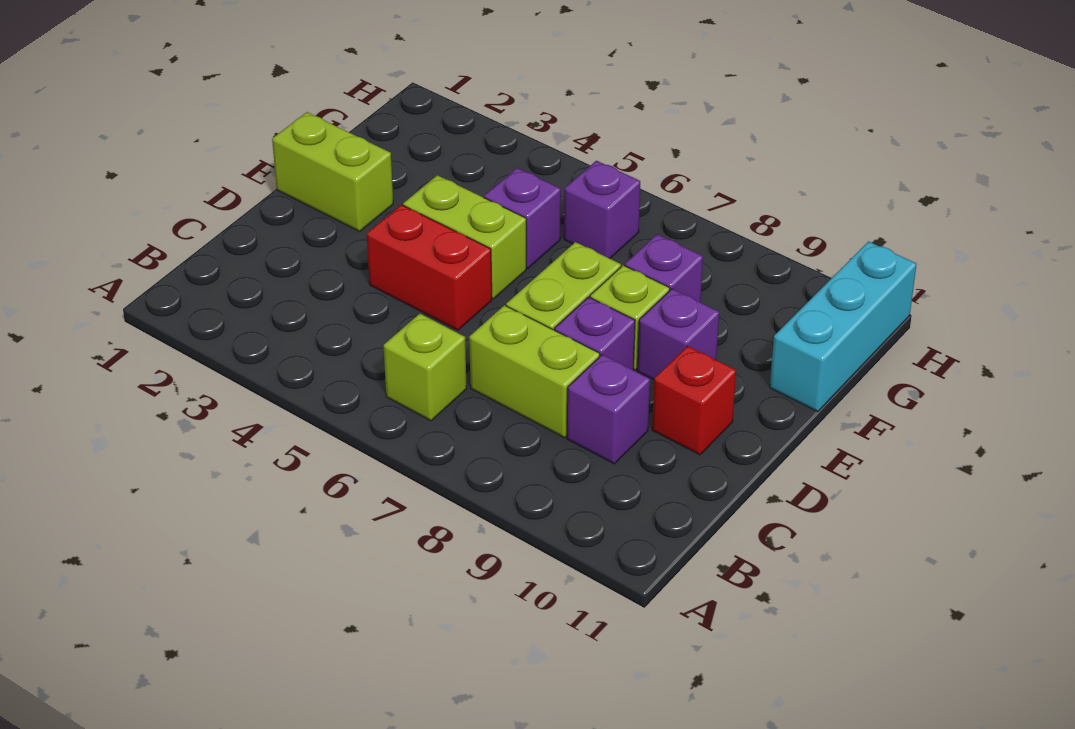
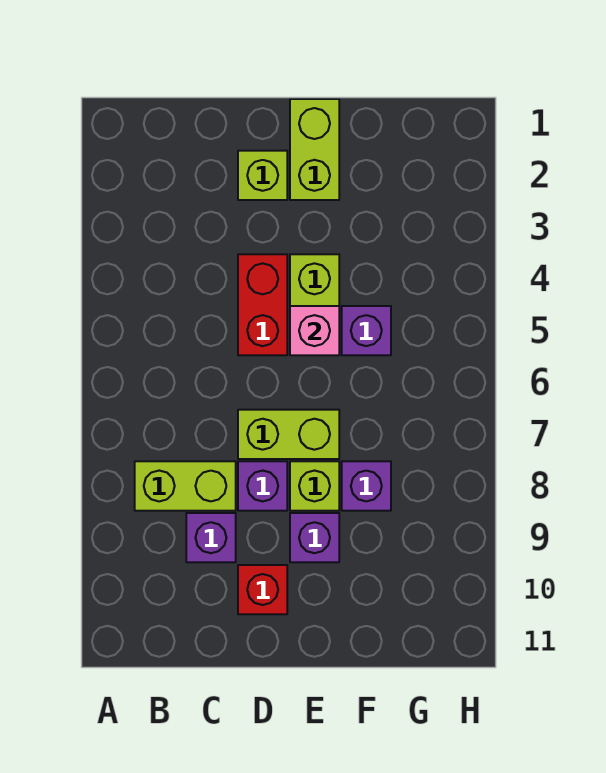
lime brick B6 level 1 -> lime brick D2 level 1
lime brick C7:C8 level 1 -> lime brick B8:C8 level 1
none -> pink brick E5 level 2
cyan brick F11:H11 level 1 -> none
purple brick G6 level 1 -> none

